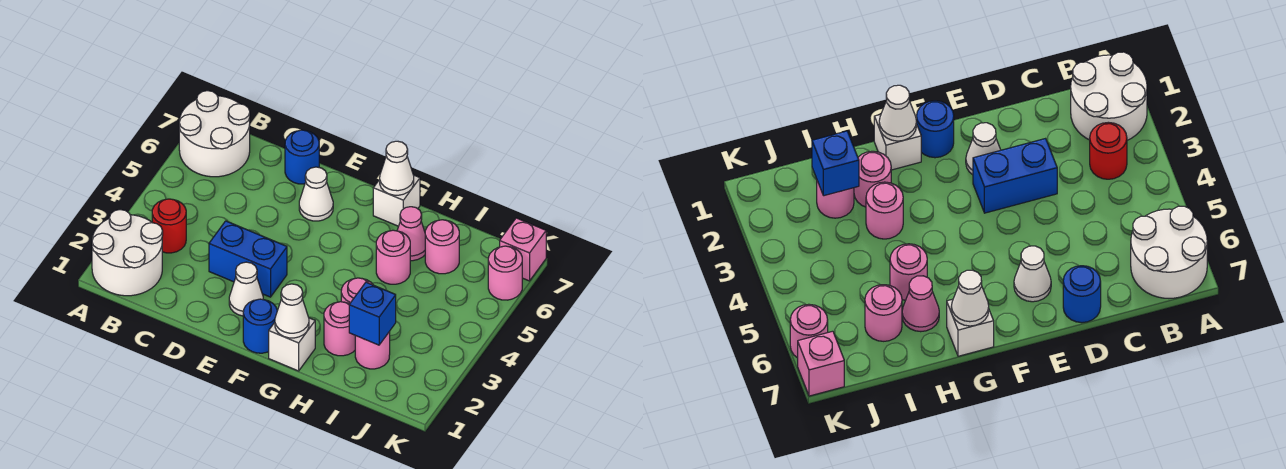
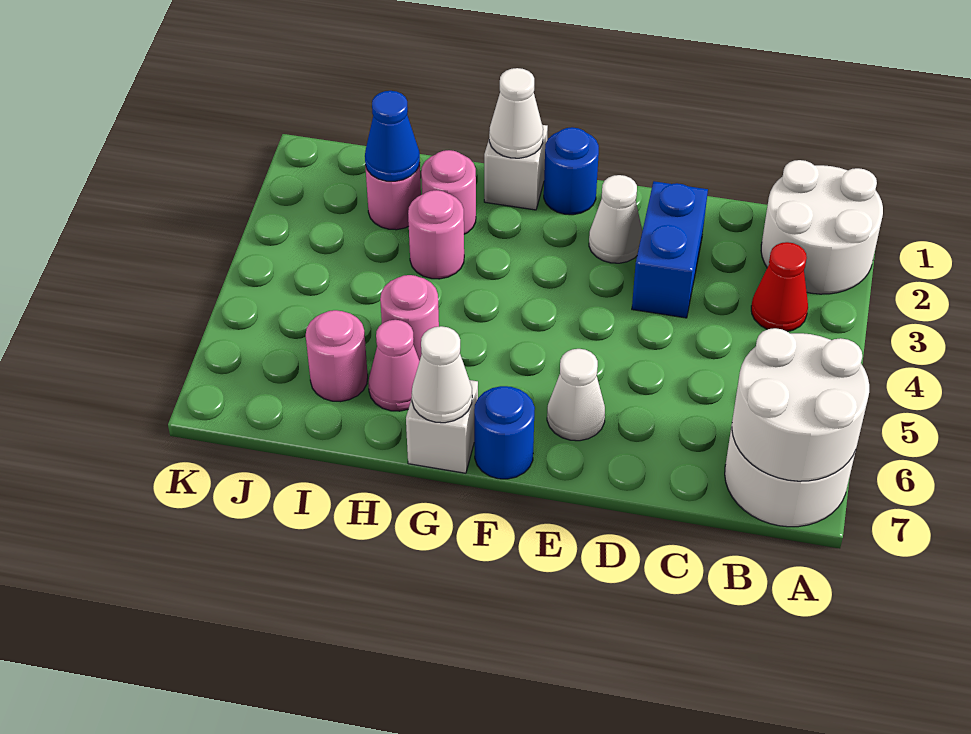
none -> white round brick A6:B7 level 2
red round brick B3 level 1 -> red cone B3 level 1
blue brick D3:E3 level 1 -> blue brick D2:D3 level 1
blue round brick D7 level 1 -> blue round brick F7 level 1
blue brick I2 level 2 -> blue cone I2 level 2
pink round brick K6 level 1 -> none
pink brick K7 level 1 -> none

